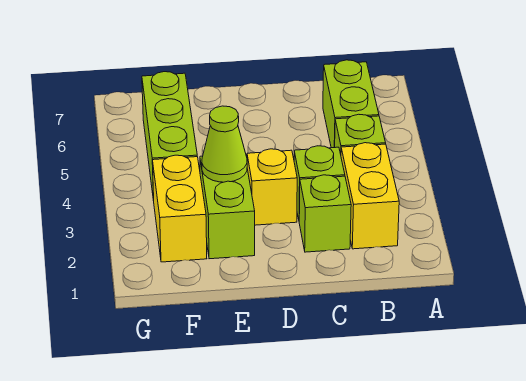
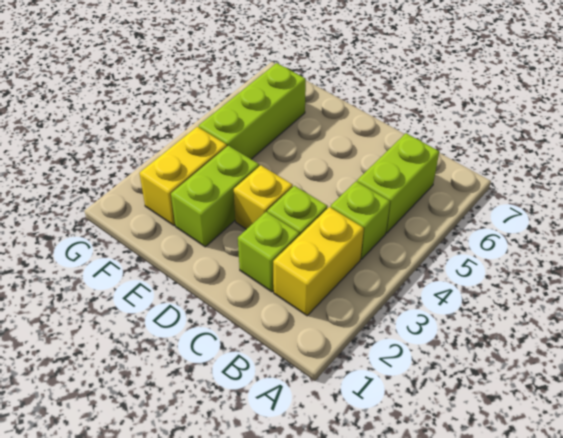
lime cone E3 level 2 -> none

